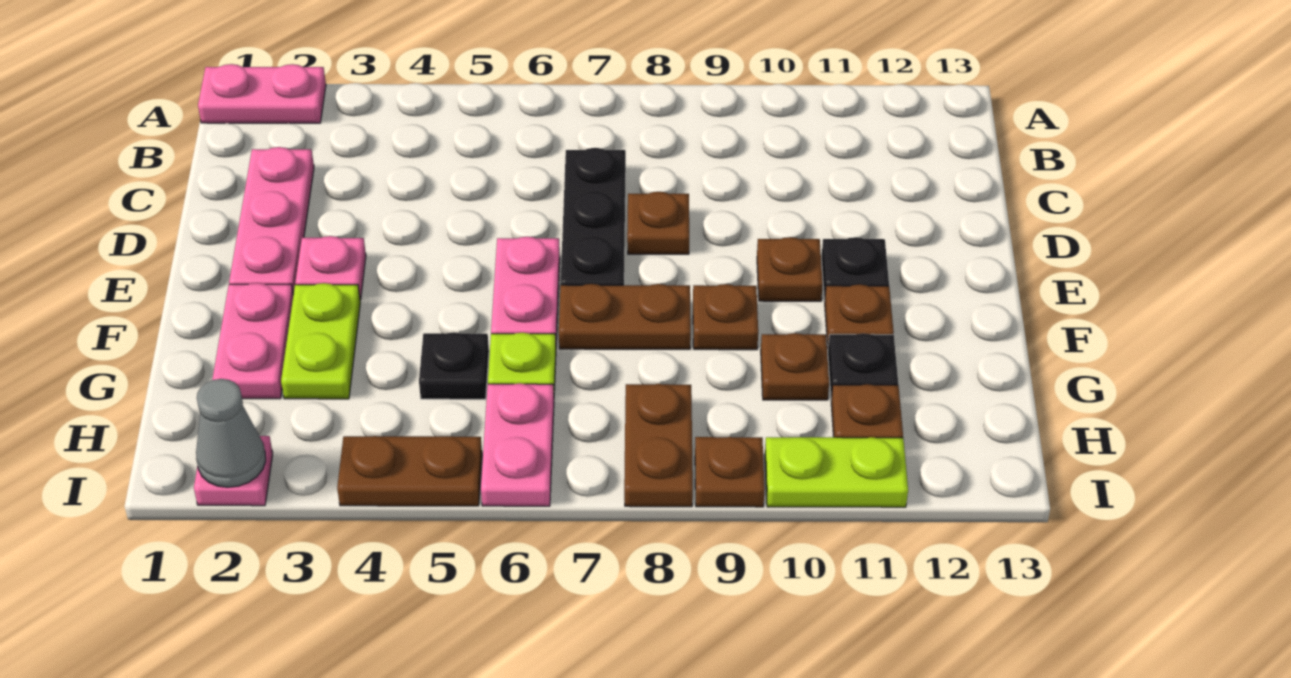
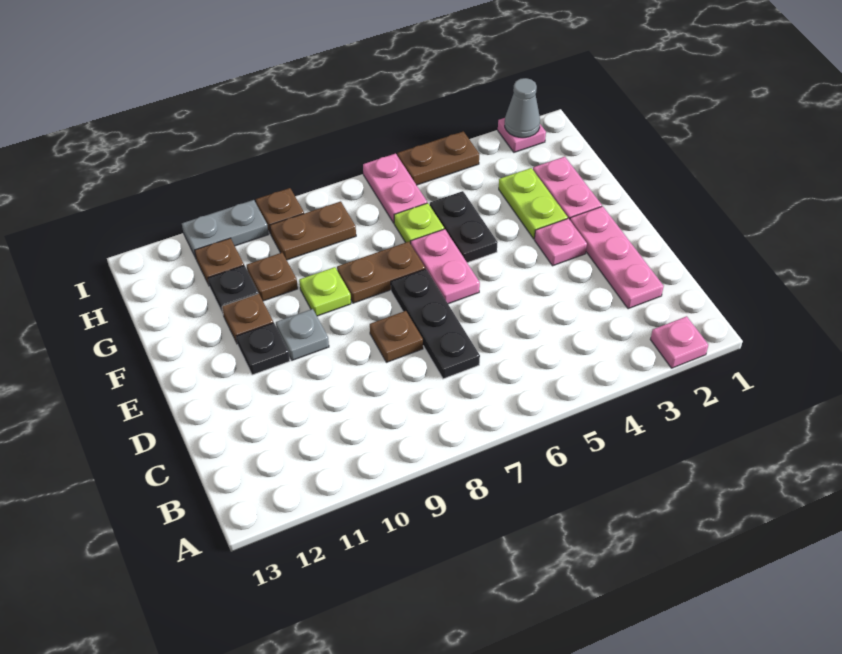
pink plate A1:A2 level 1 -> pink plate A2 level 1
brown plate E10 level 1 -> grey plate E10 level 1
brown plate F9 level 1 -> lime plate F9 level 1
black plate G5 level 1 -> black plate F5:G5 level 1
brown plate H8:I8 level 1 -> brown plate H8:H9 level 1
lime plate I10:I11 level 1 -> grey plate I10:I11 level 1

